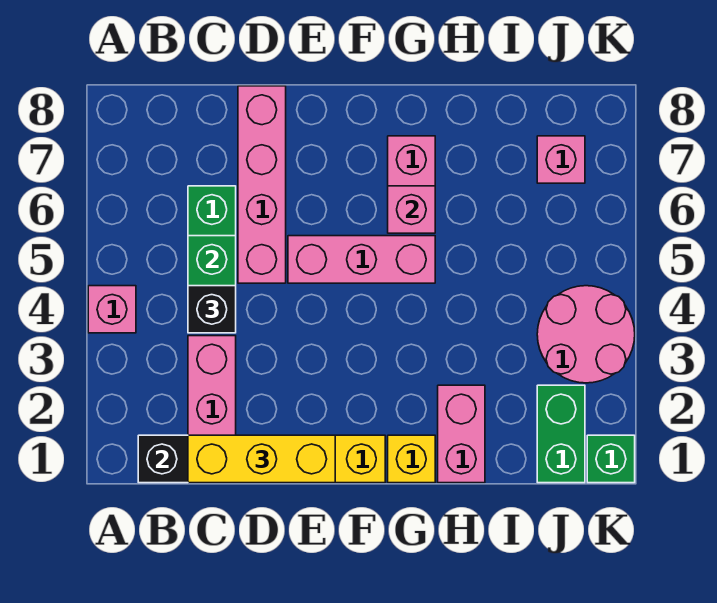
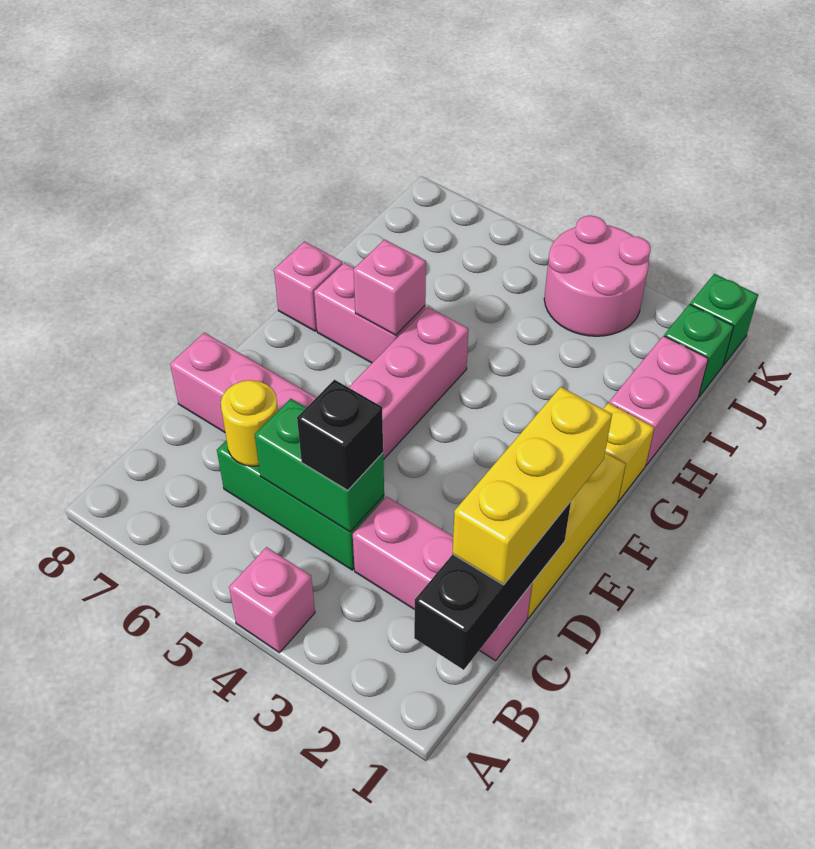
none -> yellow round brick C6 level 2
pink brick H1:H2 level 1 -> pink brick H1:I1 level 1
green brick J1:J2 level 1 -> green brick J1 level 1
pink brick J7 level 1 -> pink brick G8 level 1

